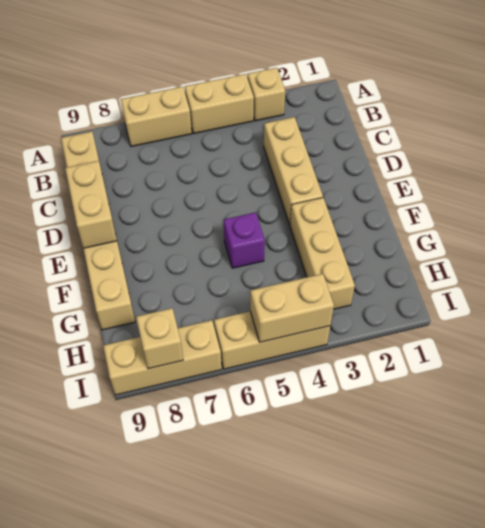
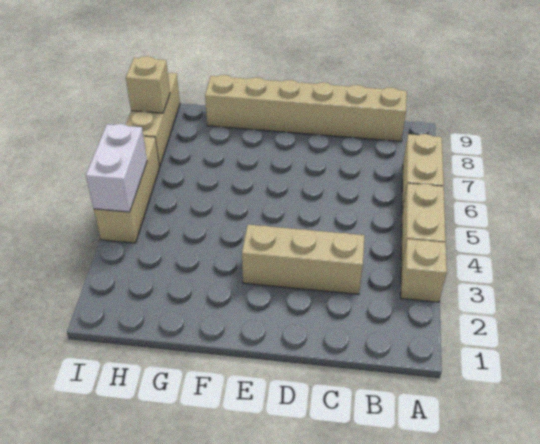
tan brick D9:E9 level 2 -> none
tan brick F3:H3 level 1 -> none
purple brick F5 level 1 -> none
tan brick I4:I5 level 2 -> white brick I4:I5 level 2

